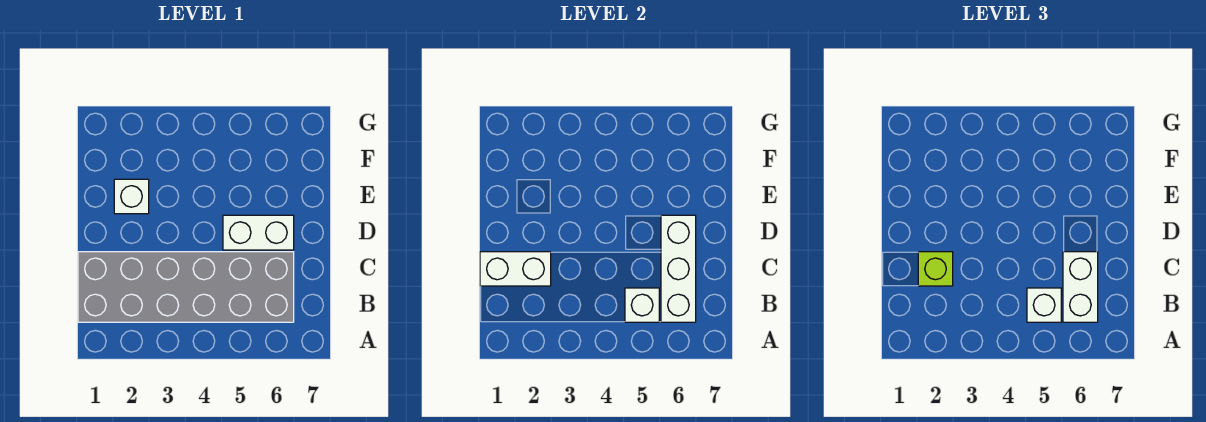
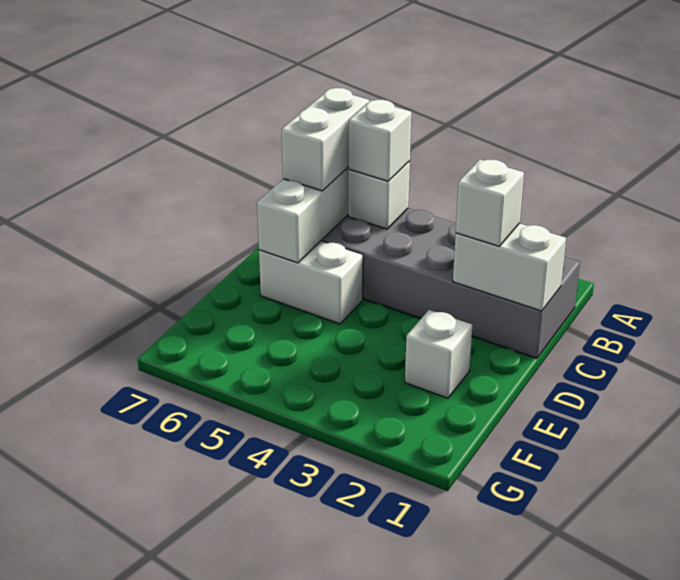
lime brick C2 level 3 -> white brick C2 level 3

